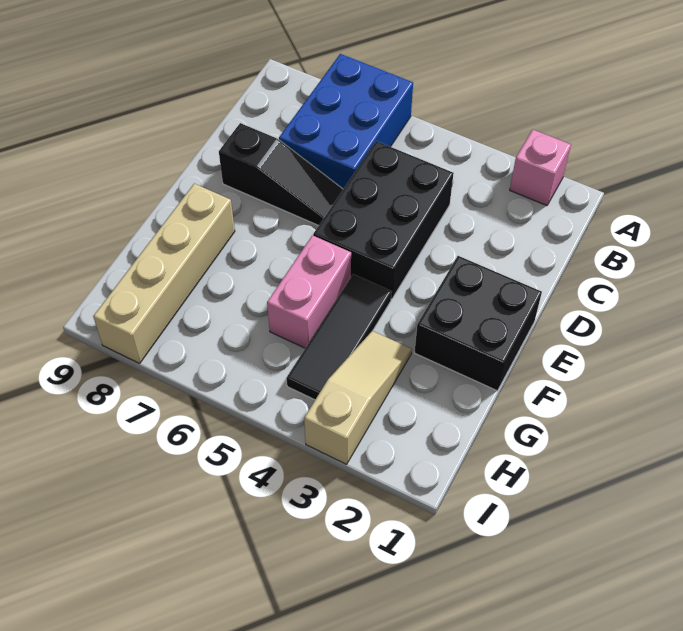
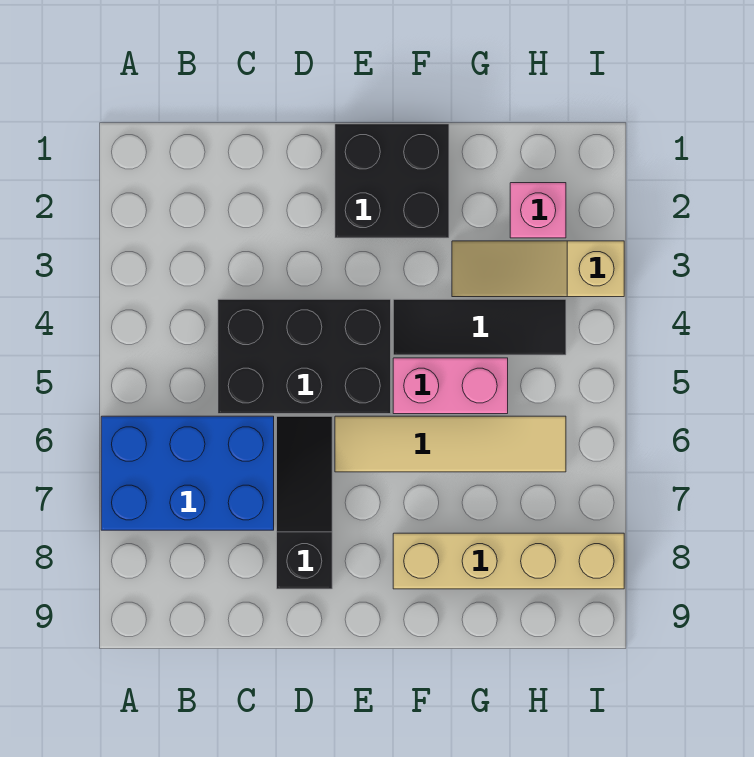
pink brick A2 level 1 -> pink brick H2 level 1
none -> tan tile E6:H6 level 1

